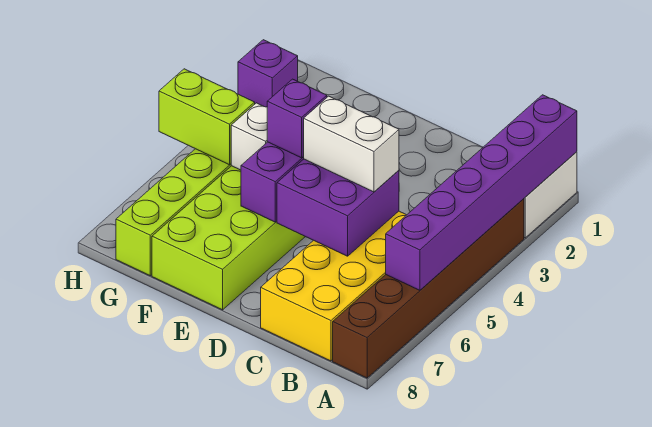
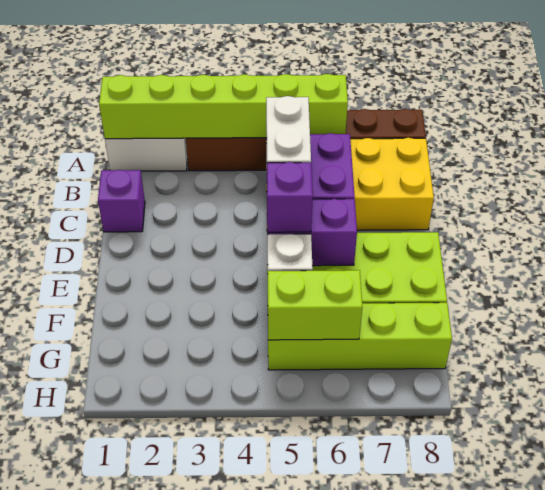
purple brick A1:A6 level 2 -> lime brick A1:A6 level 2
lime brick G5:H5 level 2 -> lime brick G5:G6 level 2
purple brick H2 level 1 -> purple brick C1 level 1

